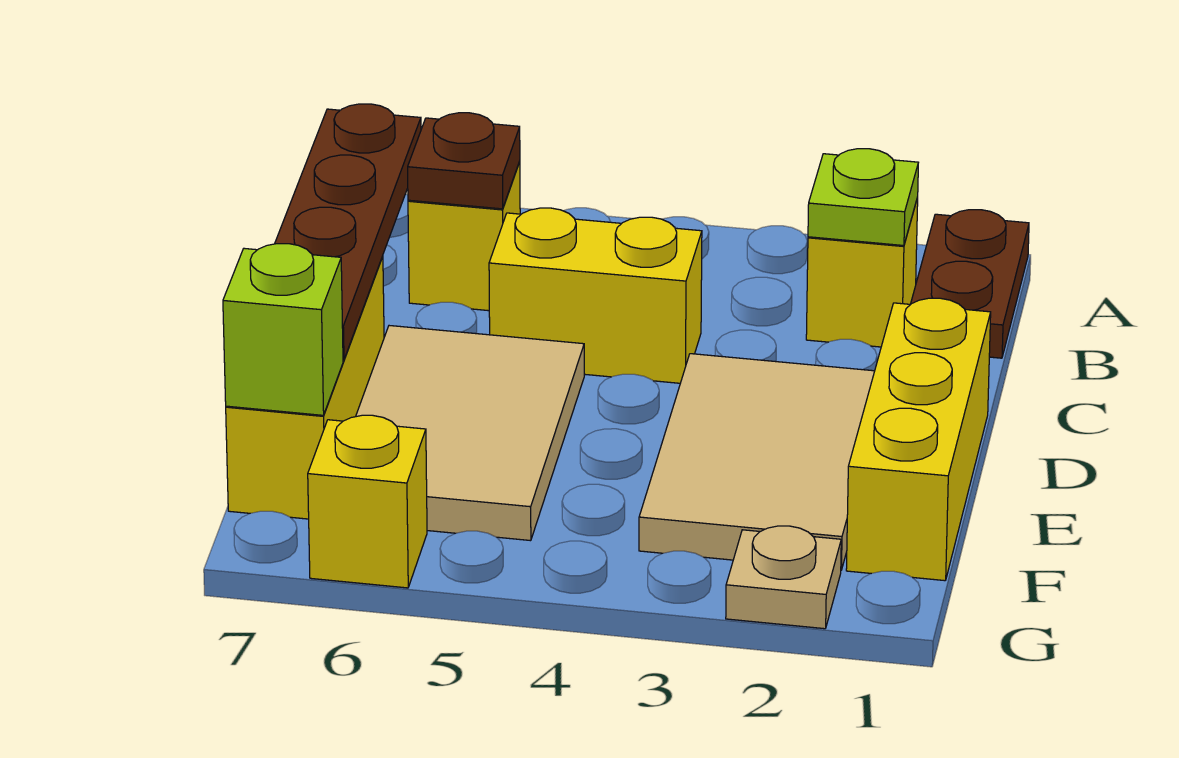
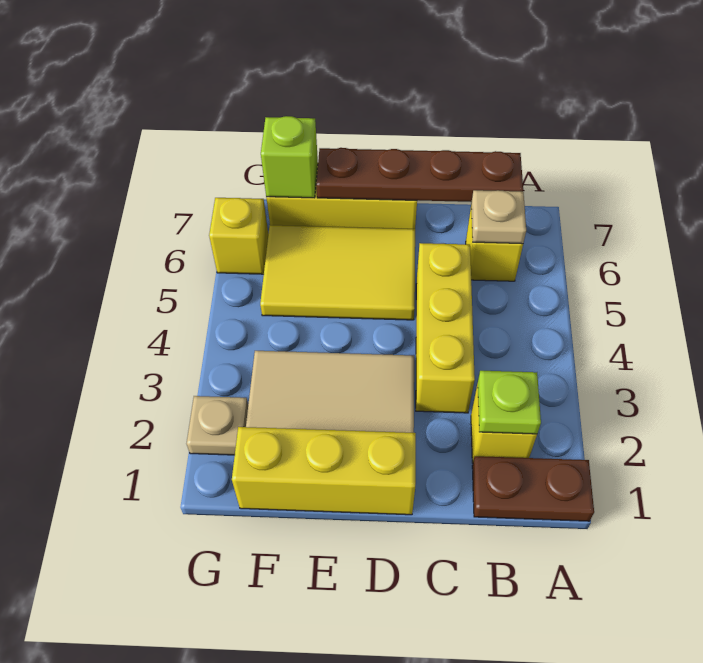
brown plate B6 level 2 -> tan plate B6 level 2
yellow brick C4:C5 level 1 -> yellow brick C3:C5 level 1
tan tile D5:F6 level 1 -> yellow tile D5:F6 level 1

